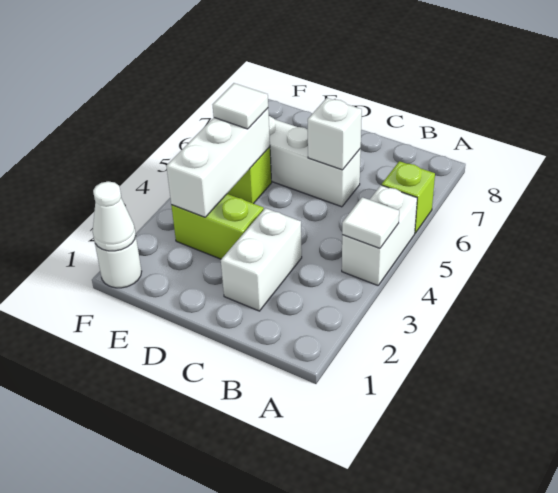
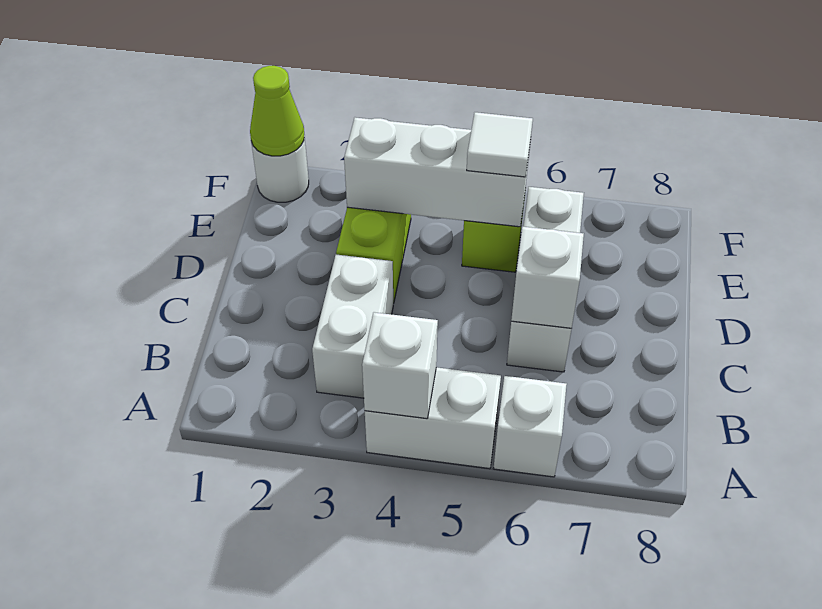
white tile A4 level 2 -> white brick A4 level 2
lime brick A6 level 1 -> white brick A6 level 1
white brick C2:C3 level 1 -> white brick B3:C3 level 1
white cone F1 level 2 -> lime cone F1 level 2

